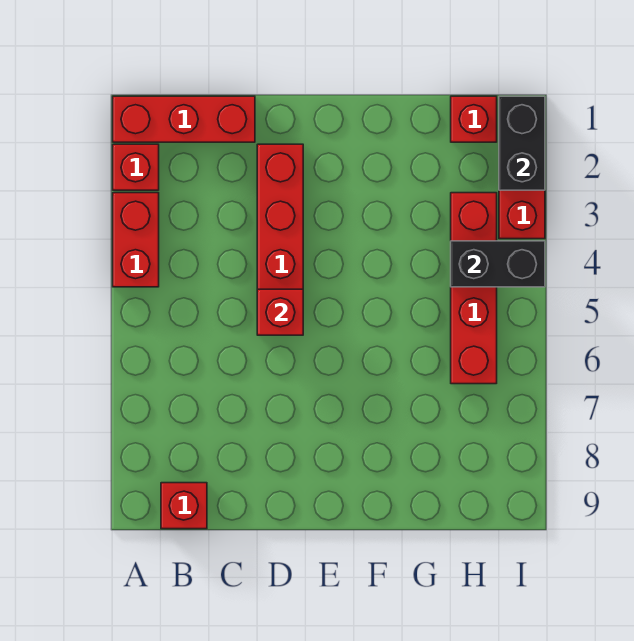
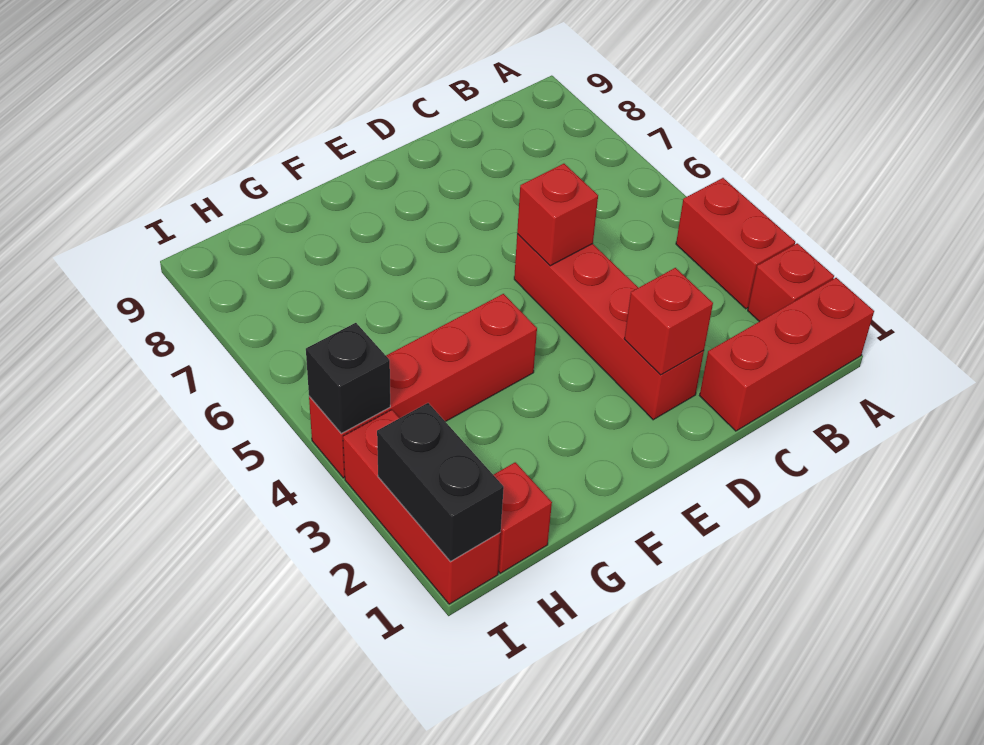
red brick B9 level 1 -> red brick D2 level 2
red brick H3:H6 level 1 -> red brick F4:I4 level 1
black brick H4:I4 level 2 -> black brick I4 level 2

